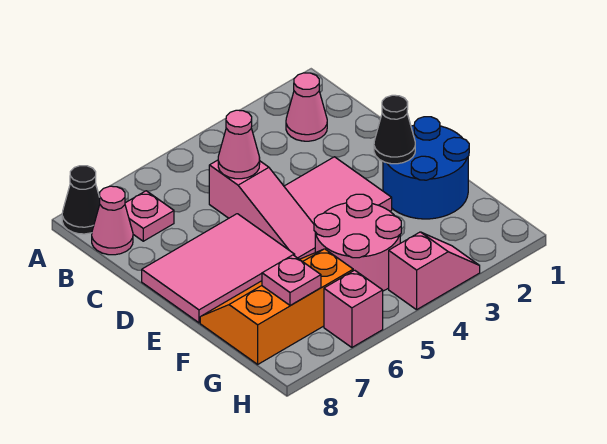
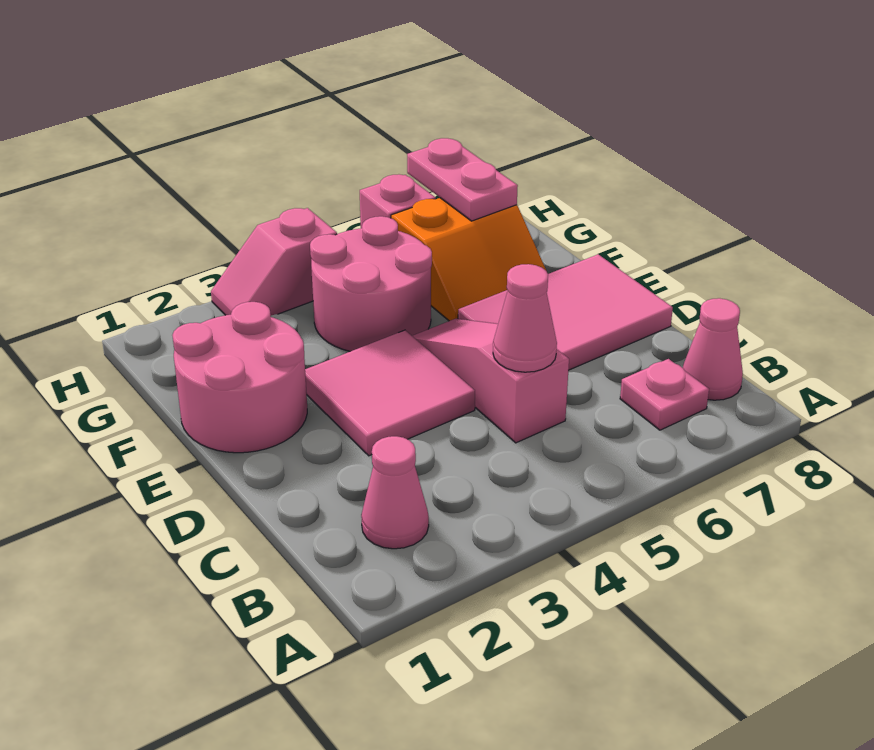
black cone A8 level 1 -> none
blue round brick E1:F2 level 1 -> pink round brick E1:F2 level 1
black cone E2 level 2 -> none
orange slope F6:G8 level 1 top G -> orange slope F6:G7 level 1 top G
pink plate G7 level 2 -> pink plate G7:H7 level 2

